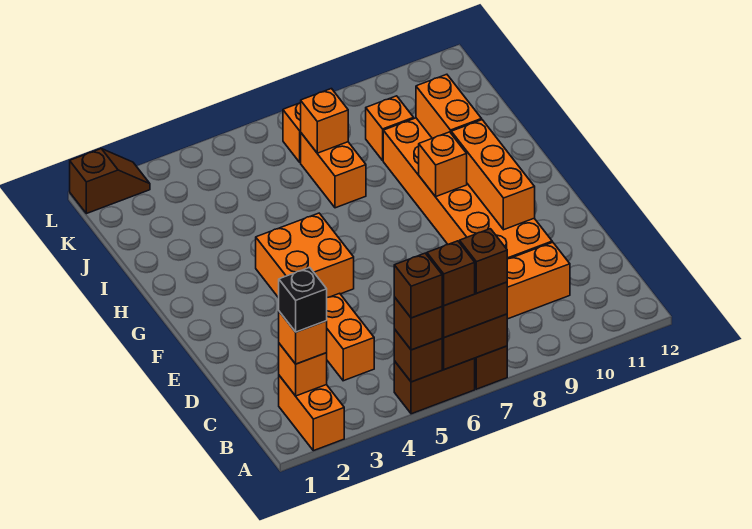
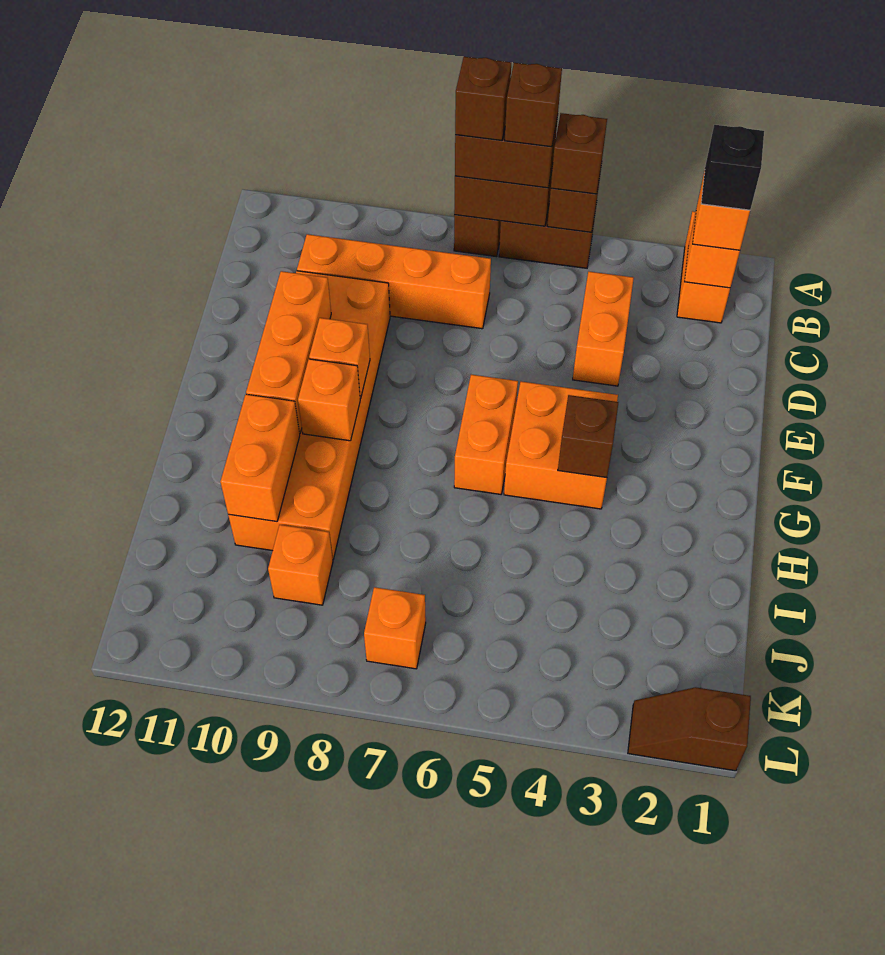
brown brick A5 level 4 -> brown brick G4 level 2
orange brick I7:J7 level 1 -> orange brick F6:G6 level 1
orange brick J7 level 2 -> orange brick F9 level 2

